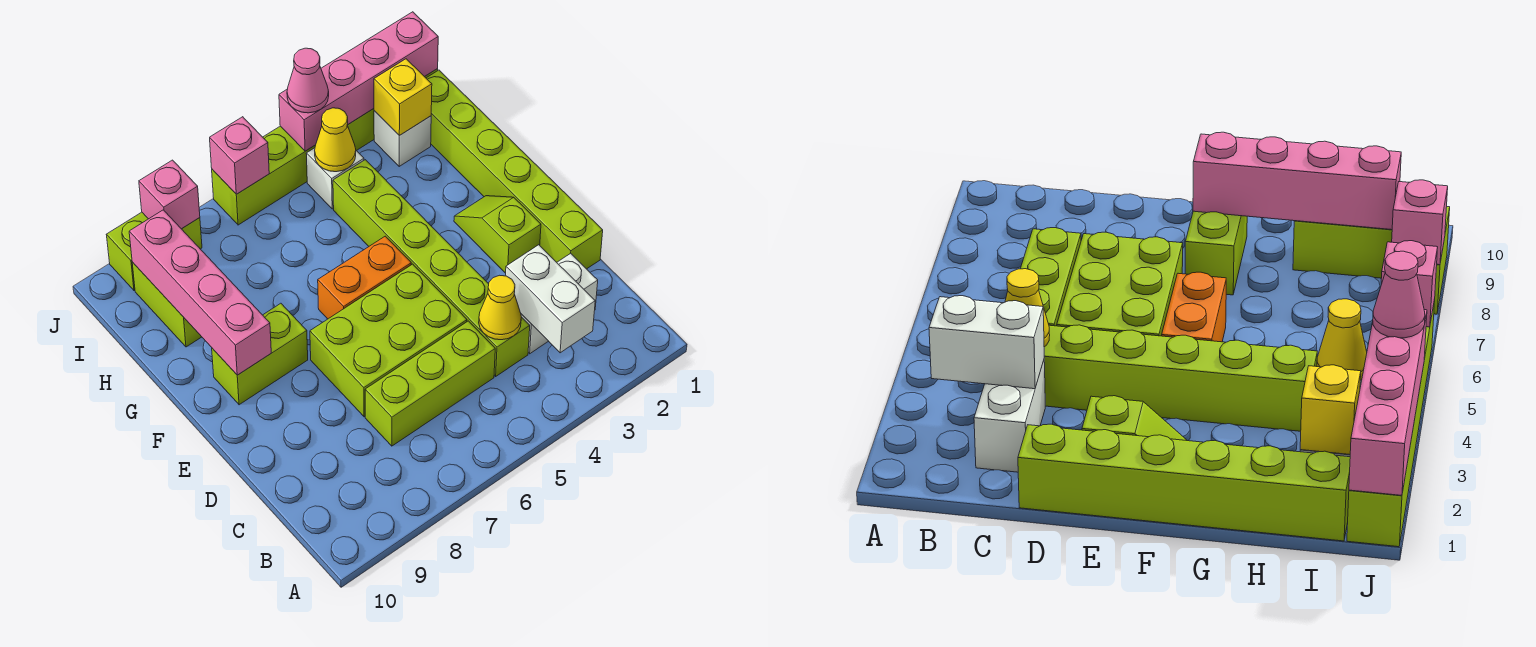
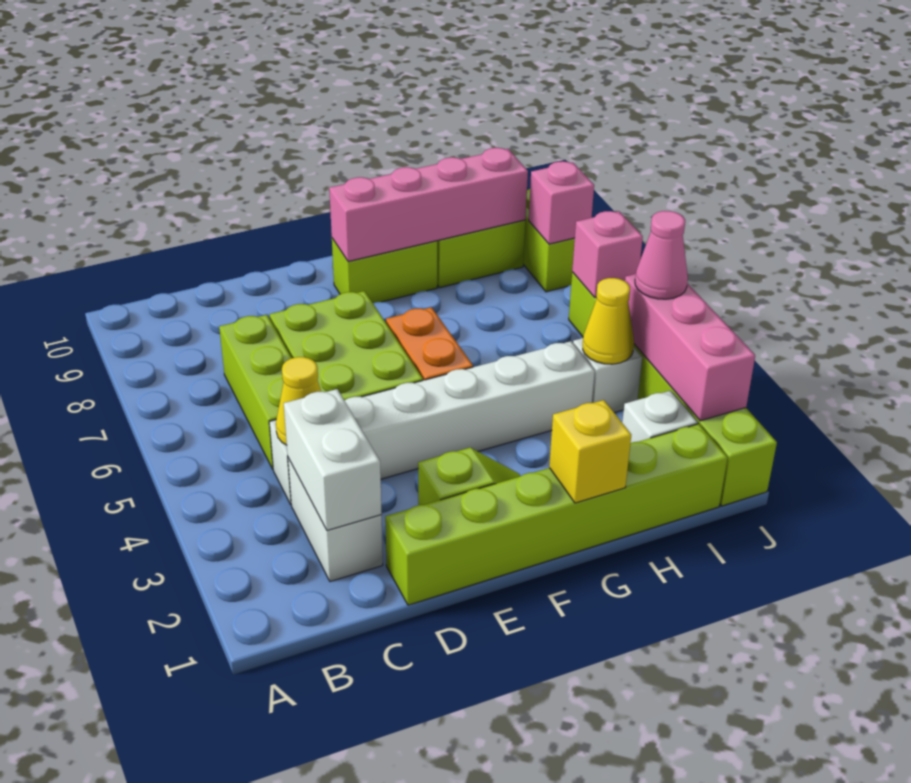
white brick B3:C3 level 2 -> white brick C2:C3 level 2
lime brick C4:H4 level 1 -> white brick C4:H4 level 1
lime brick F8:F9 level 1 -> lime brick F9:G9 level 1
yellow brick I2 level 2 -> yellow brick G1 level 2
pink brick J1:J4 level 2 -> pink brick J2:J4 level 2

